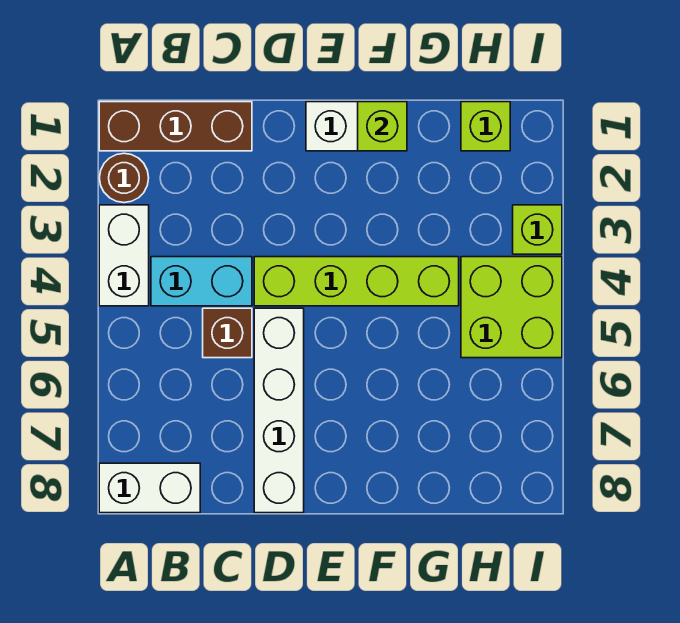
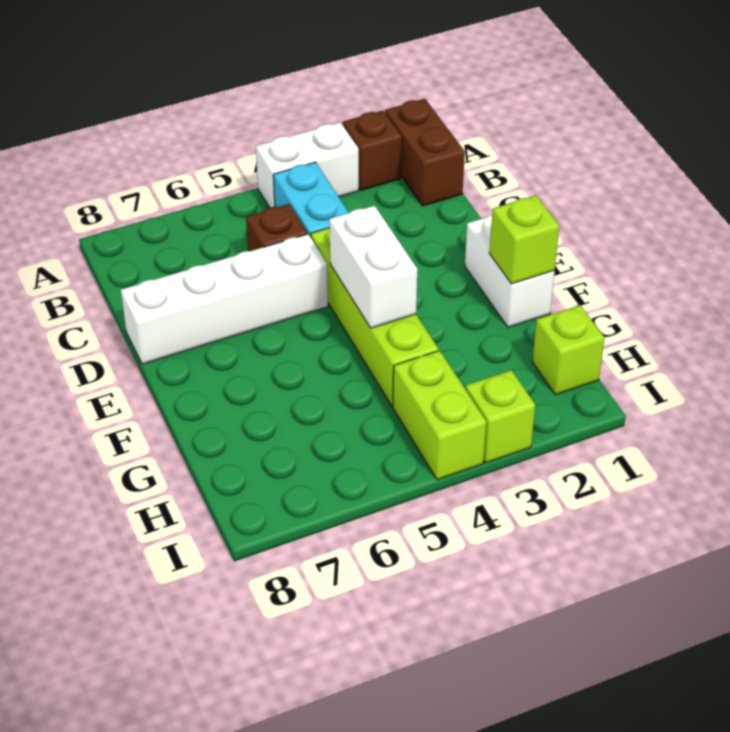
brown brick A1:C1 level 1 -> brown brick A1:B1 level 1
brown round brick A2 level 1 -> brown brick A2 level 1
white brick A8:B8 level 1 -> white brick E4:F4 level 2
lime brick H4:I5 level 1 -> lime brick H4:I4 level 1

